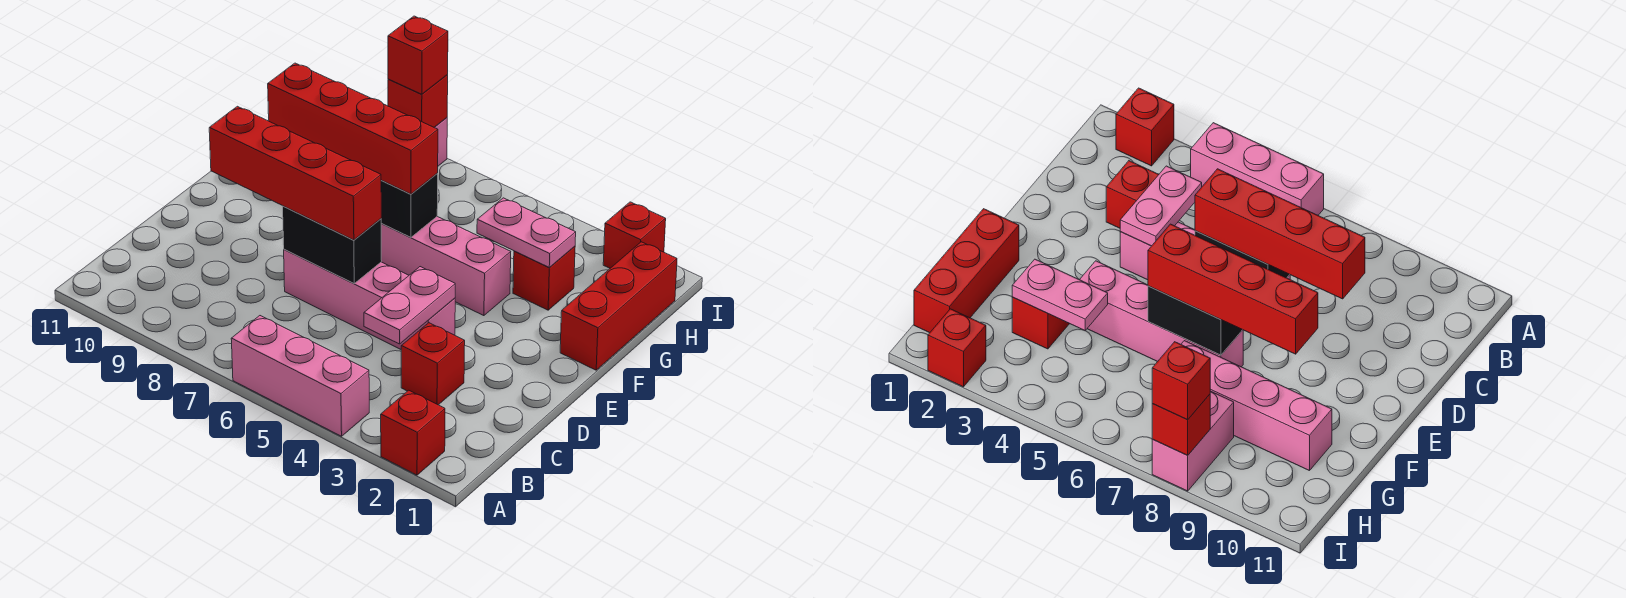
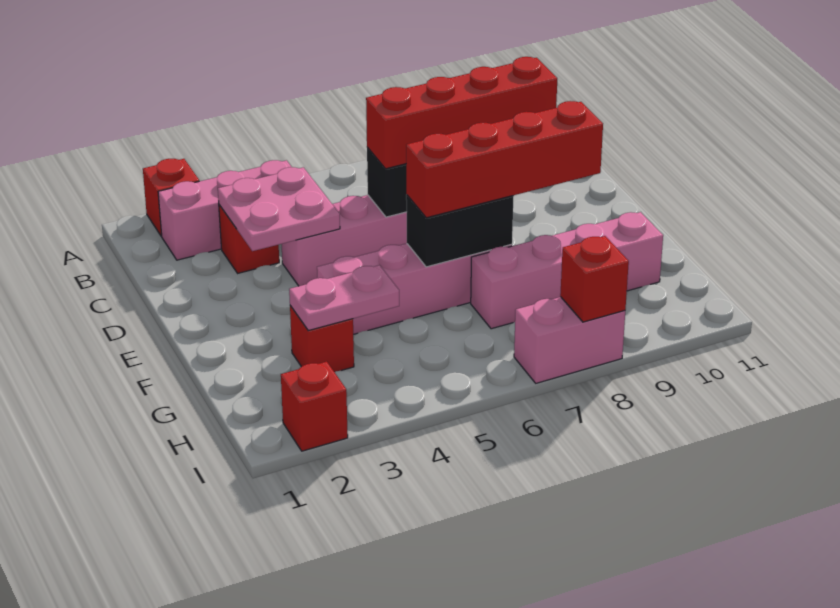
pink brick A4:A6 level 1 -> pink brick B2:B4 level 1
pink plate C4:D4 level 2 -> pink plate C3:D4 level 2
red brick F1:H1 level 1 -> none
pink brick H8:I8 level 1 -> pink brick I7:I8 level 1
red brick I8 level 3 -> none

